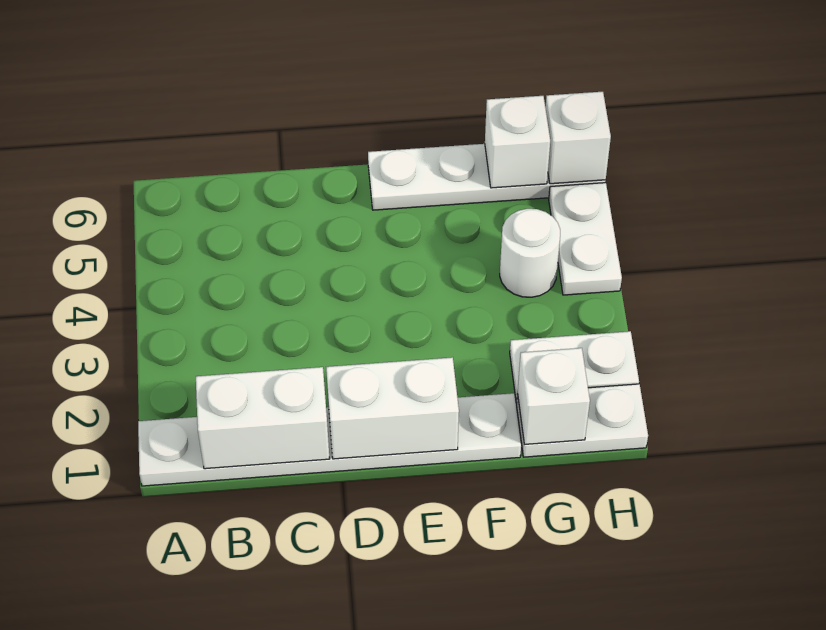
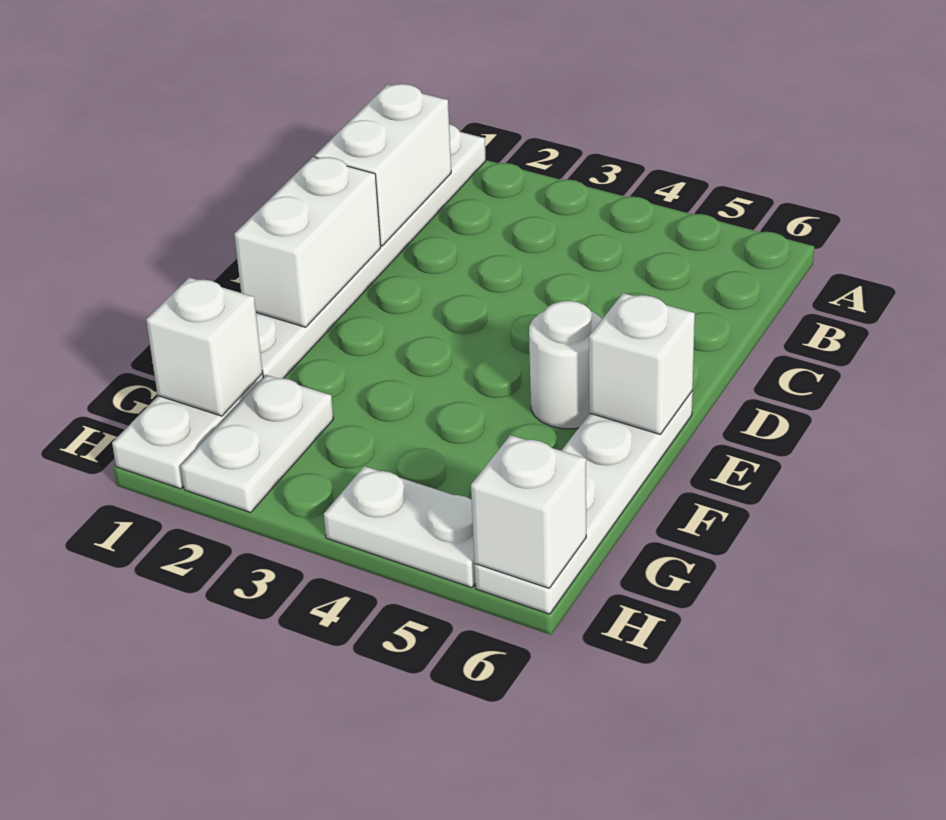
white round brick G4 level 1 -> white round brick E5 level 1
white brick G6 level 2 -> white brick E6 level 2

